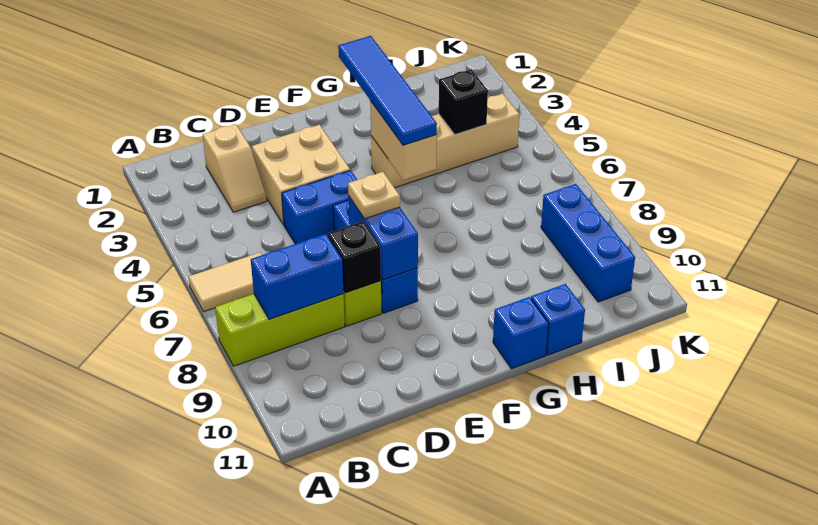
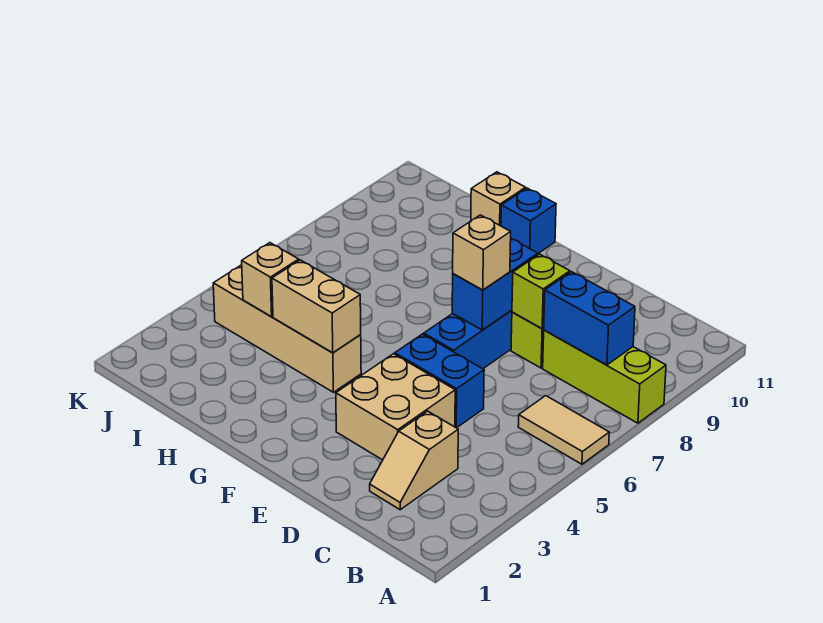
tan slope C2:C3 level 1 top 2 -> tan slope C2:C3 level 1 top 3
black brick D8 level 2 -> lime brick D8 level 2
tan plate E7 level 3 -> tan brick E7 level 3
blue tile G2:G5 level 3 -> none
tan brick G4:G5 level 2 -> tan brick G4:H4 level 2
blue brick H11 level 1 -> tan brick H11 level 1
black brick I4 level 2 -> tan brick I4 level 2
blue brick J8:J10 level 1 -> none

